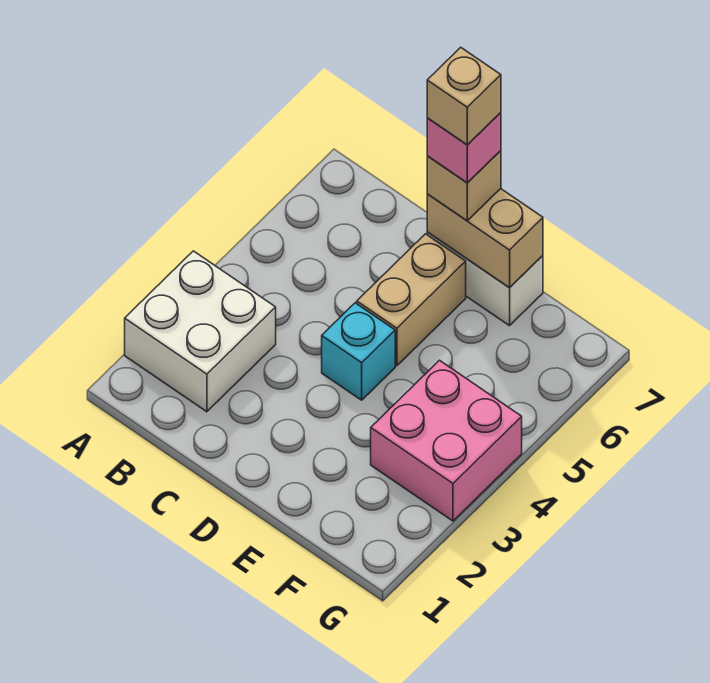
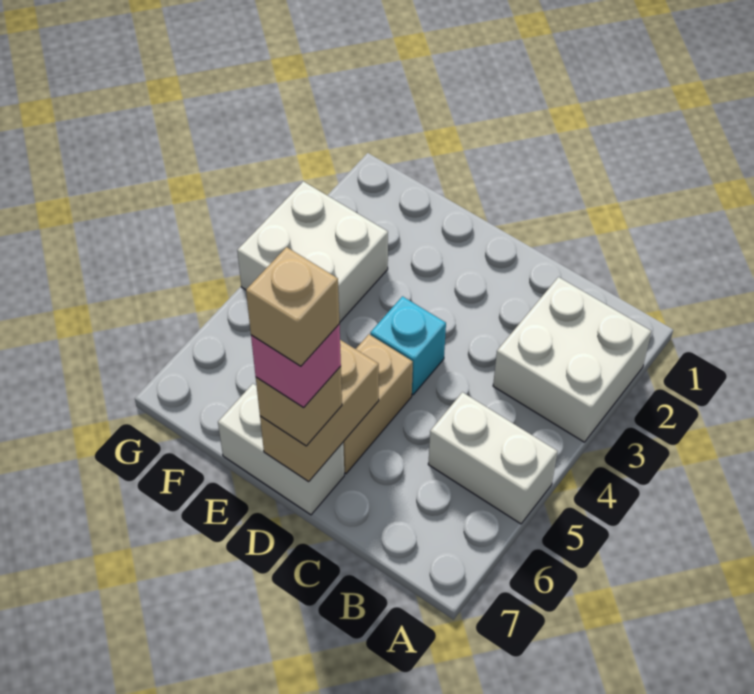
none -> white brick A5:B5 level 1
tan brick D7:E7 level 2 -> tan brick D6:D7 level 2
pink brick F3:G4 level 1 -> white brick F3:G4 level 1

